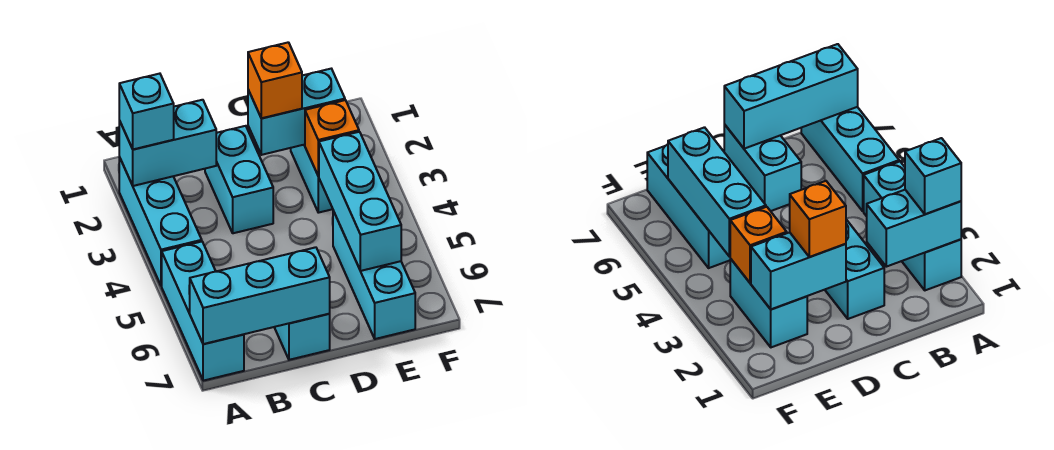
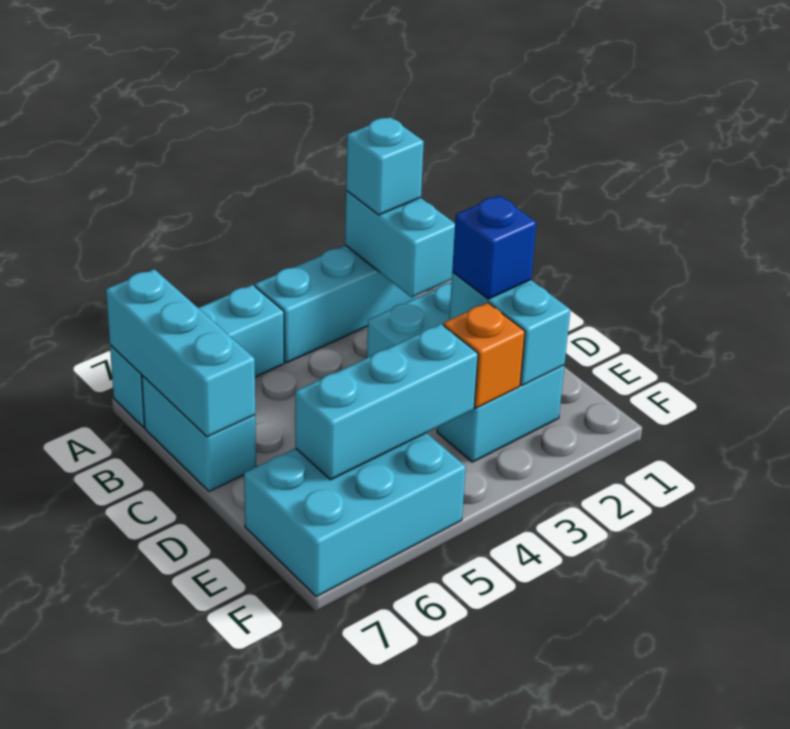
cyan brick C6:C7 level 1 -> cyan brick B7:C7 level 1
orange brick D2 level 3 -> blue brick D2 level 3
cyan brick E5:E7 level 1 -> cyan brick E5:F7 level 1

